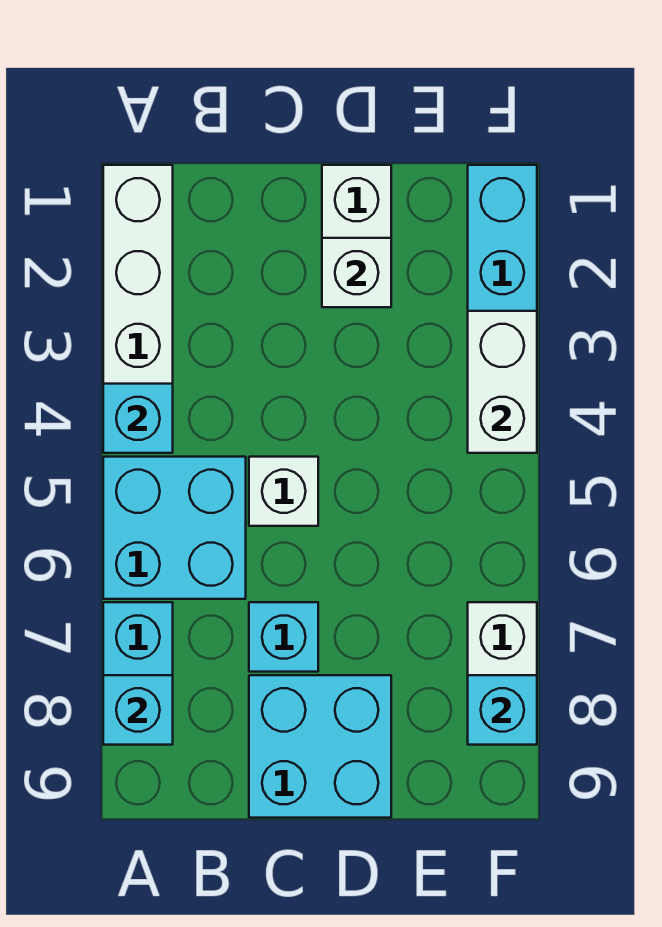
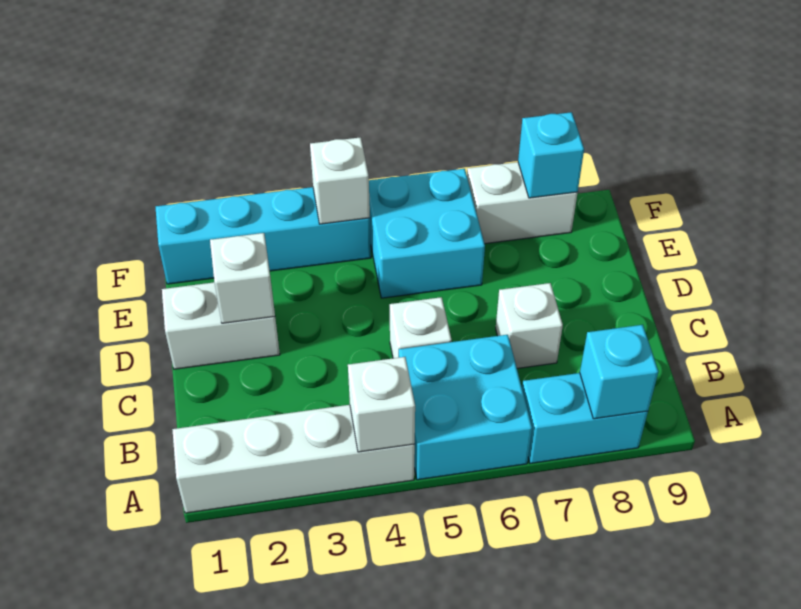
cyan brick A4 level 2 -> white brick A4 level 2
cyan brick C7 level 1 -> white brick C7 level 1
cyan brick C8:D9 level 1 -> cyan brick E5:F6 level 1
white brick F3:F4 level 2 -> white brick F4 level 2

